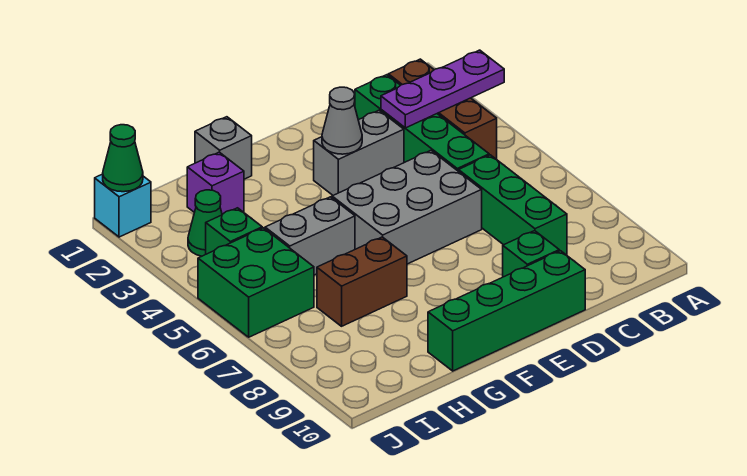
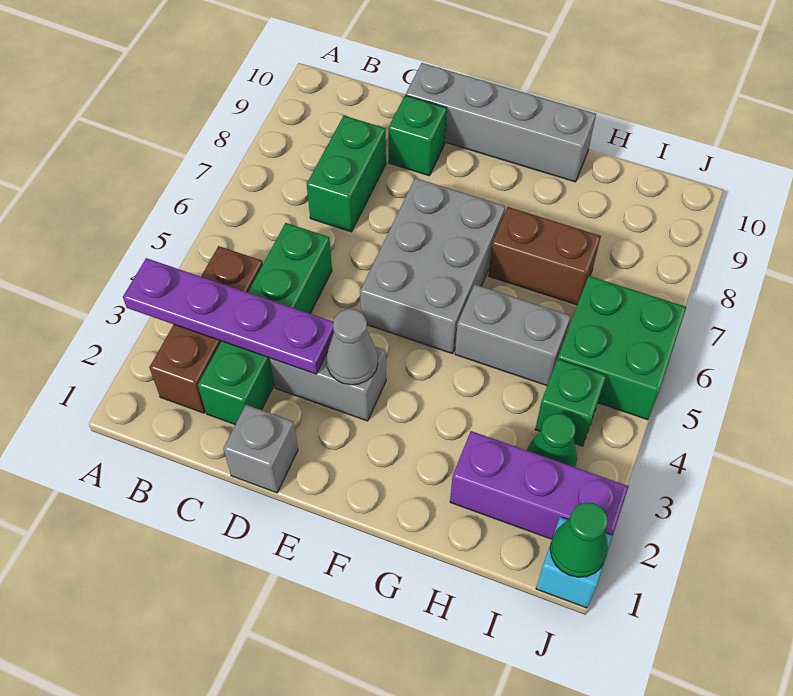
purple plate A3:C3 level 2 -> purple plate A3:D3 level 2
green brick C6:C8 level 1 -> green brick C7:C8 level 1
grey brick D5:F6 level 1 -> grey brick E5:F7 level 1
green brick D10:G10 level 1 -> grey brick D10:G10 level 1
grey brick G1 level 1 -> grey brick D1 level 1
purple brick H2 level 1 -> purple brick H2:J2 level 1

